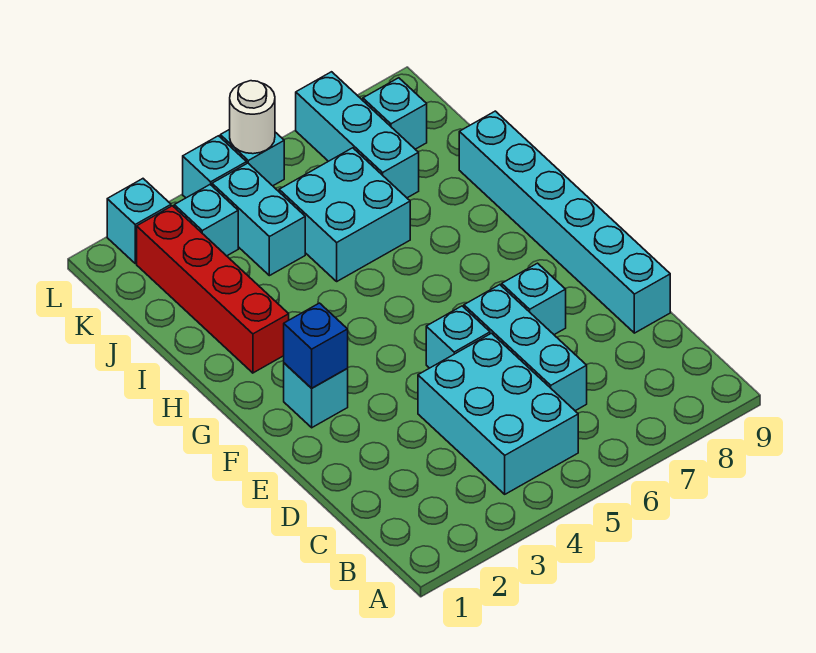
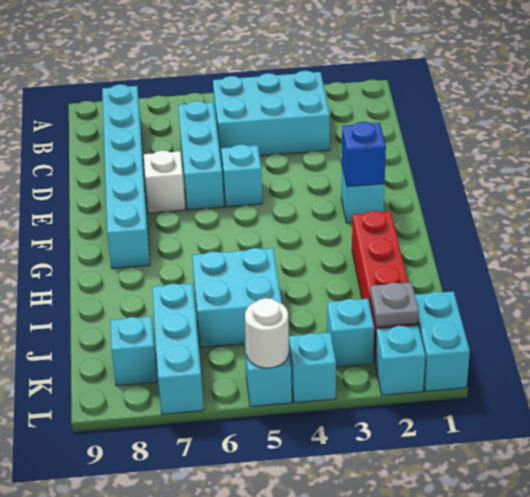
cyan brick B4:D5 level 1 -> cyan brick B3:C5 level 1
cyan brick D9:I9 level 1 -> cyan brick B8:G8 level 1
cyan brick E7 level 1 -> white brick E7 level 1
cyan brick J4:K4 level 1 -> cyan brick K1:L1 level 1
none -> grey plate K2 level 2

